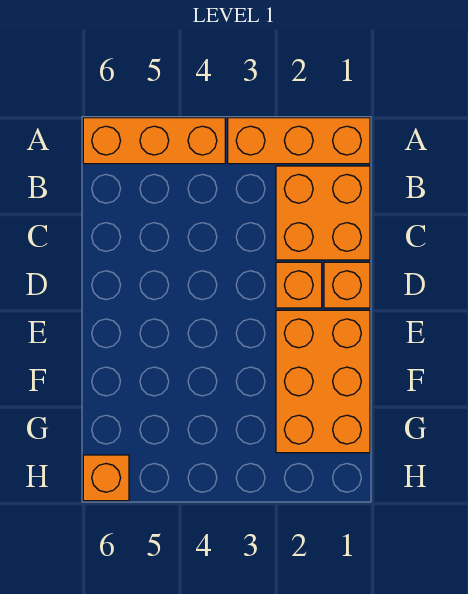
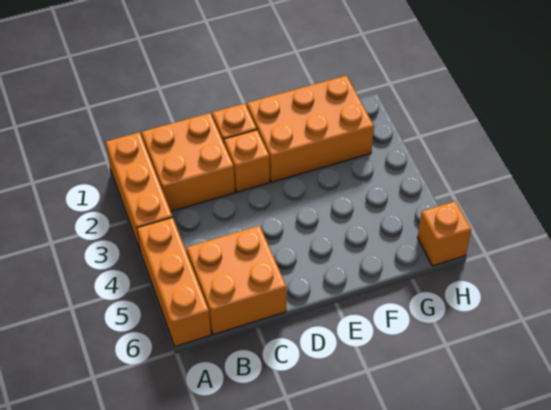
none -> orange brick B5:C6 level 1

